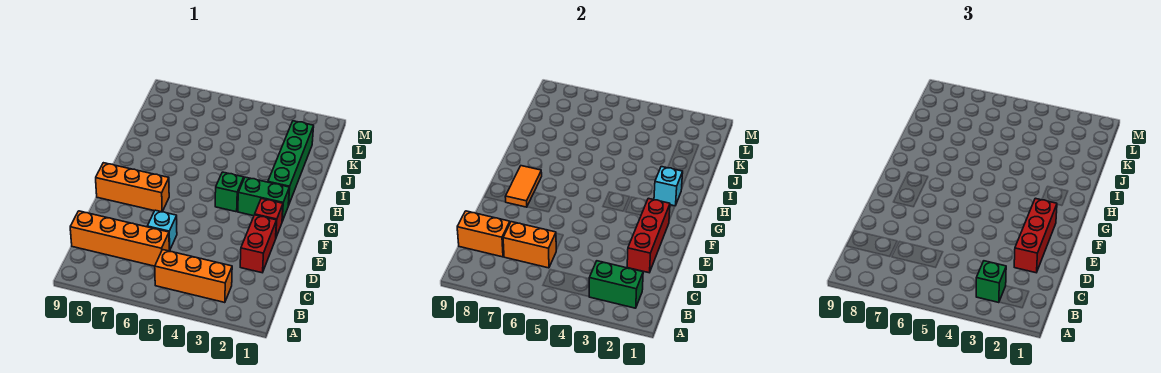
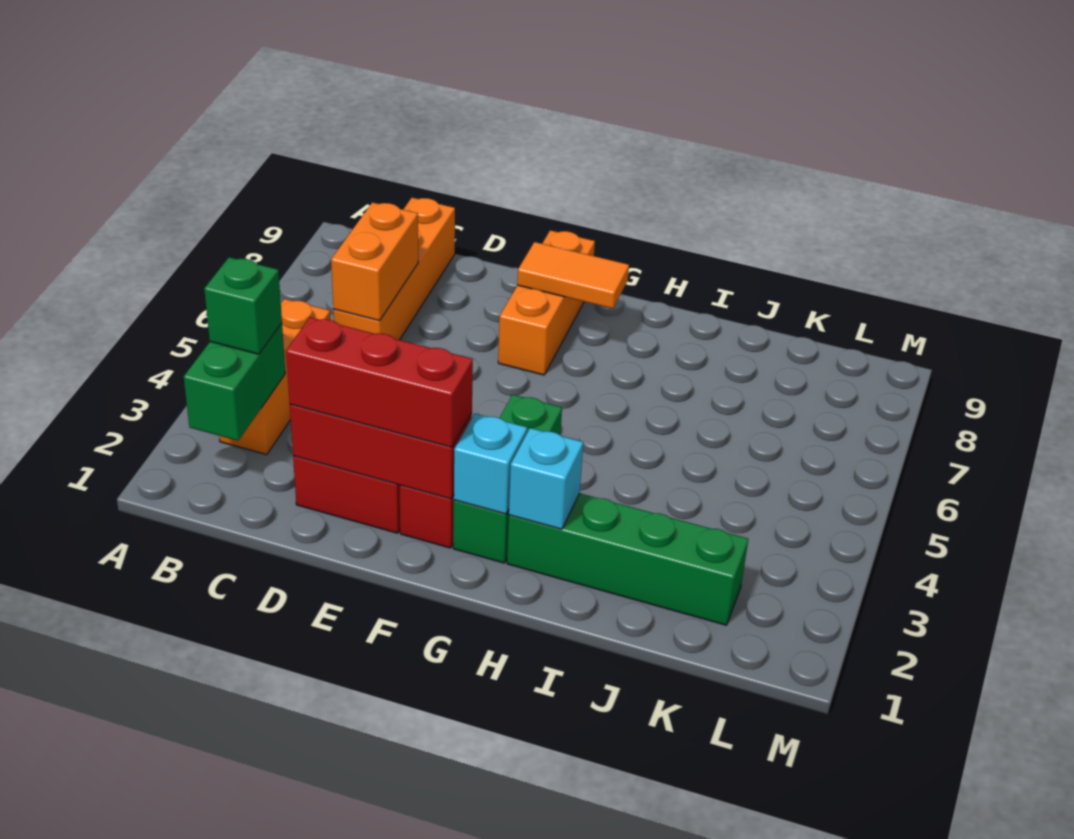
orange brick C8:C9 level 2 -> none
cyan brick D6 level 1 -> cyan brick G2 level 2

